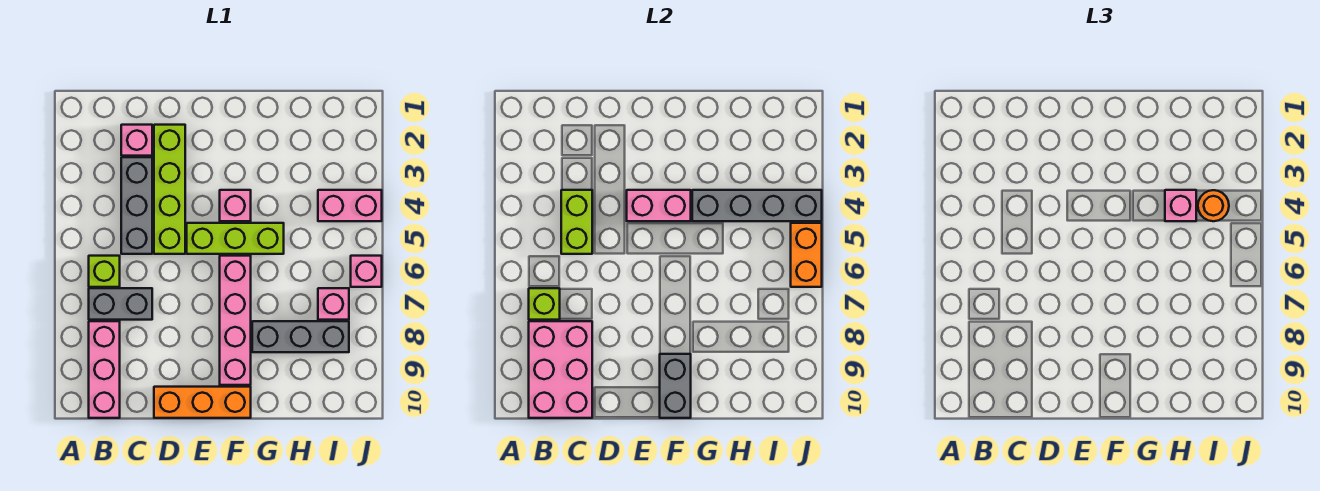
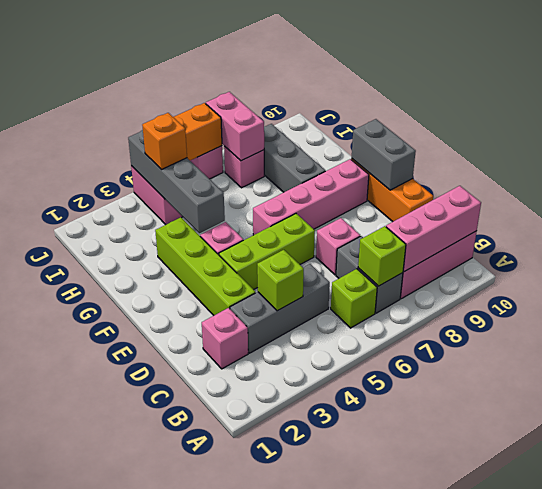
pink brick B8:C10 level 2 -> pink brick B8:B10 level 2
lime brick C4:C5 level 2 -> lime brick C4 level 2
lime brick D2:D5 level 1 -> lime brick D3:G3 level 1
pink brick E4:F4 level 2 -> pink brick I7:J7 level 2
lime brick E5:G5 level 1 -> lime brick E4:E6 level 1
grey brick F9:F10 level 2 -> grey brick E10:F10 level 2
pink brick H4 level 3 -> pink brick D7 level 1
orange round brick I4 level 3 -> orange brick I4 level 3

